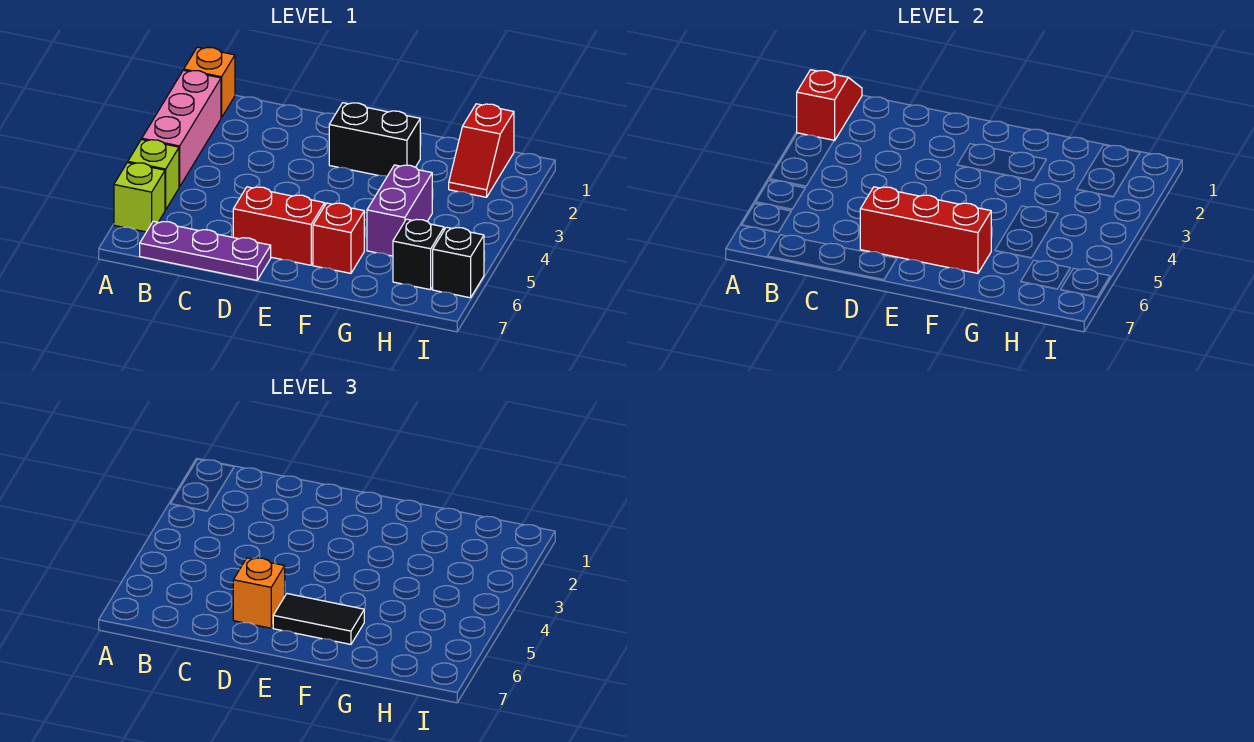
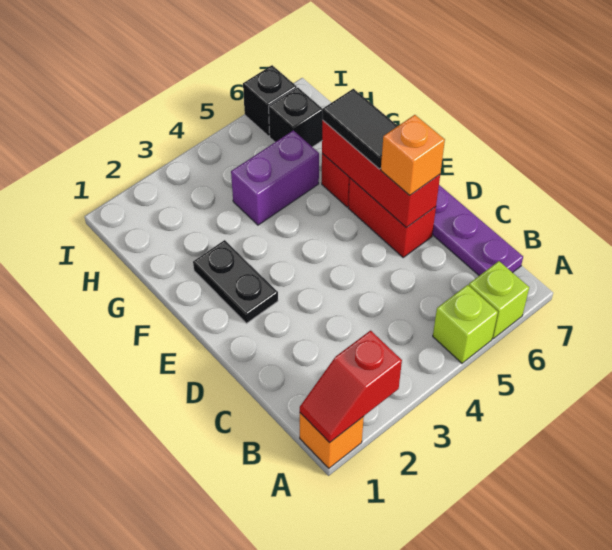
pink brick A2:A4 level 1 -> none
black brick E2:F2 level 1 -> black plate E2:F2 level 1
red slope H1:H2 level 1 top 1 -> none

